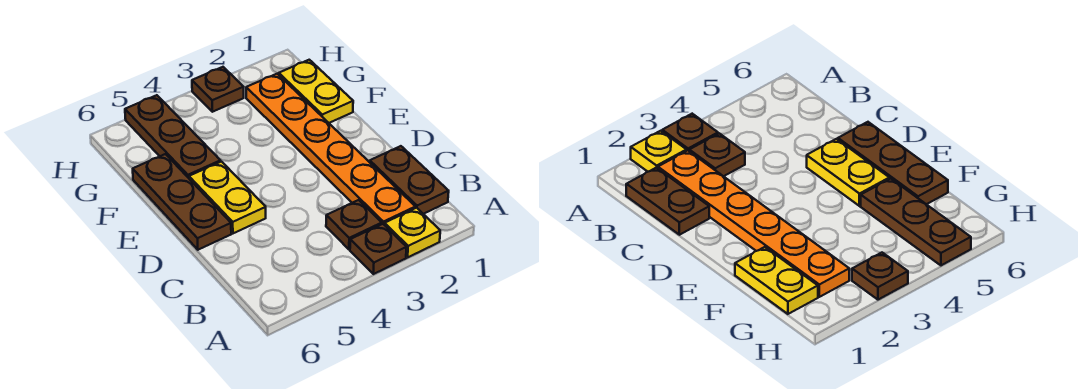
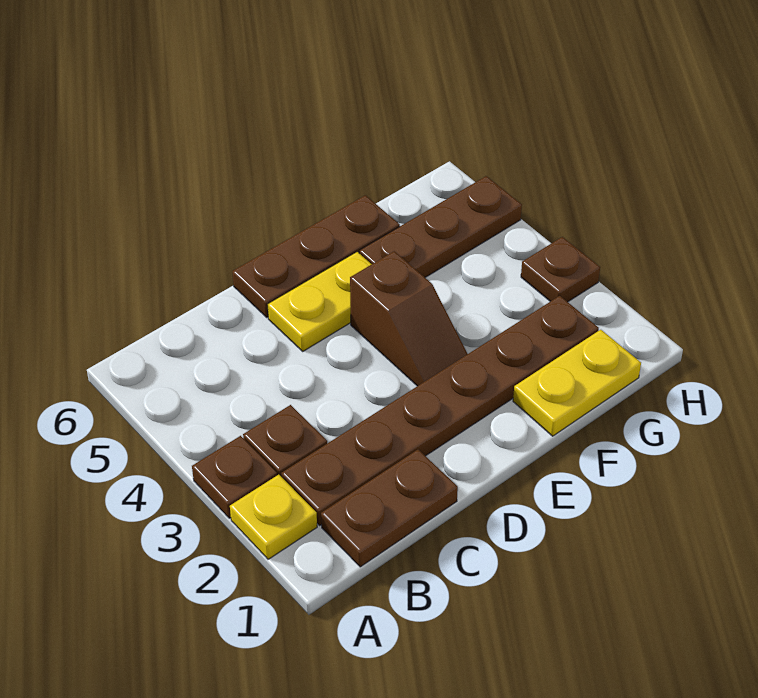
orange plate B2:G2 level 1 -> brown plate B2:G2 level 1
none -> brown slope E3:E4 level 1 top 4

